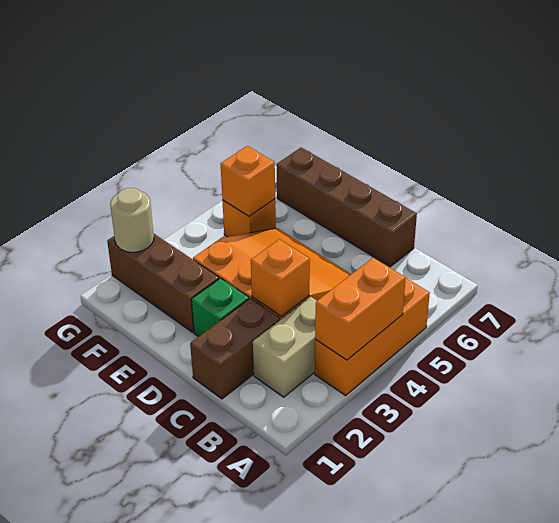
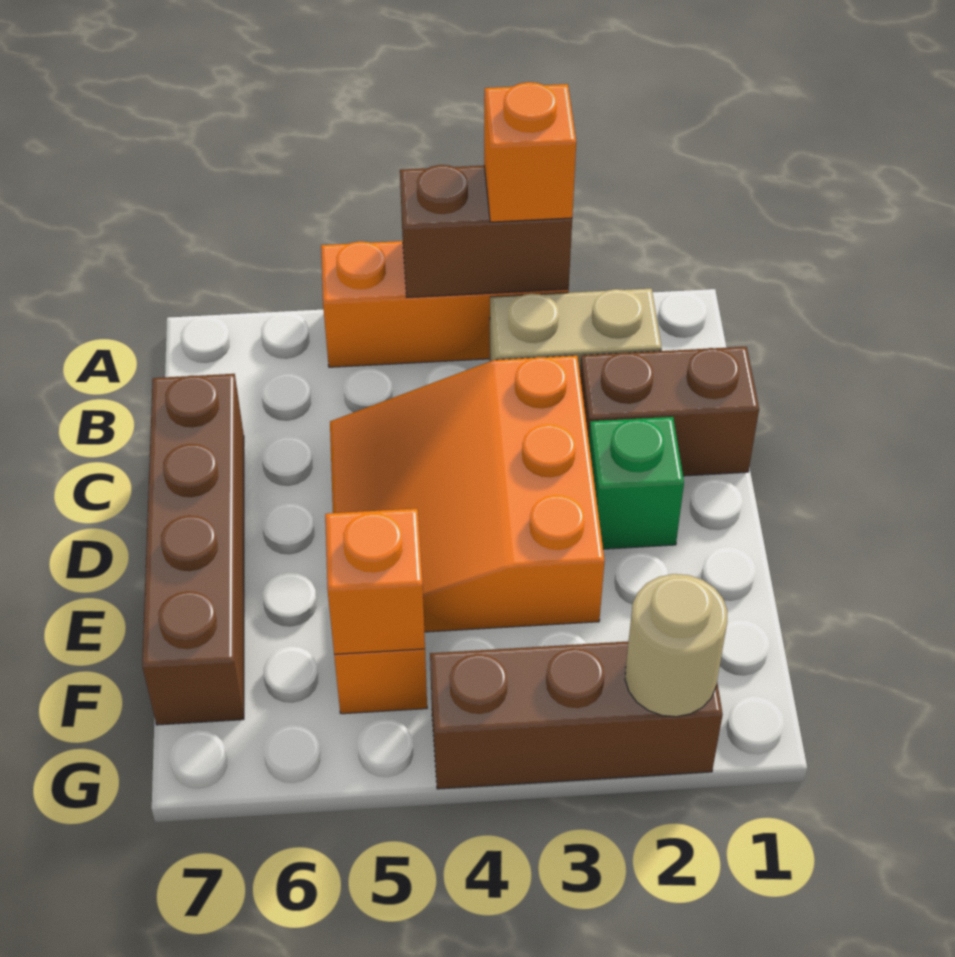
orange brick A3:A4 level 2 -> brown brick A3:A4 level 2
orange brick C3 level 2 -> orange brick A3 level 3
brown brick E2:G2 level 1 -> brown brick G2:G4 level 1

